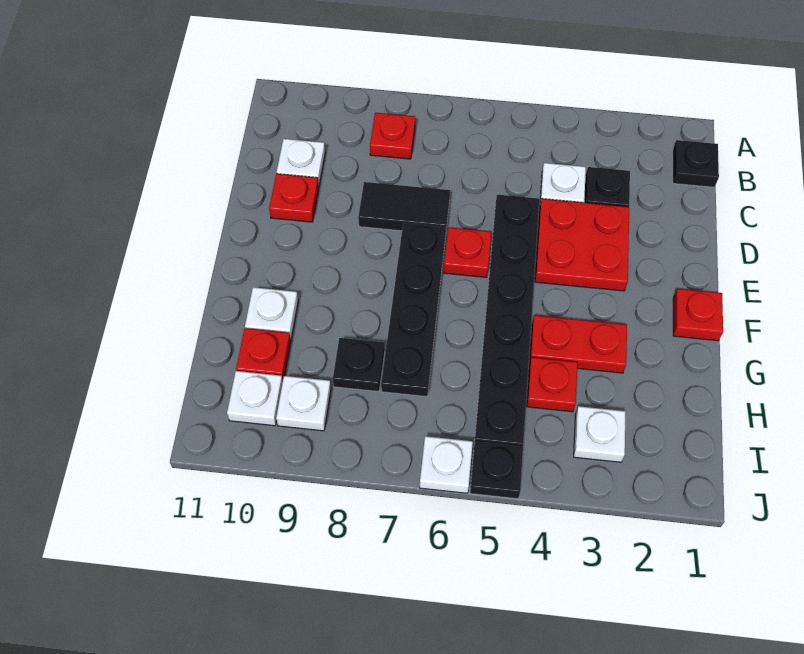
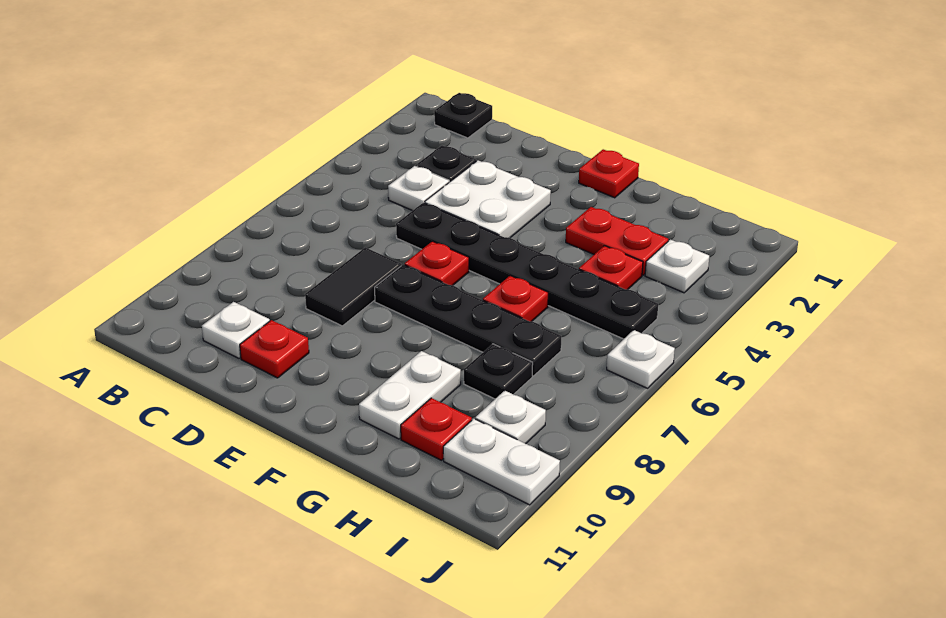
red plate B8 level 1 -> red plate G6 level 1
red plate D3:E4 level 1 -> white plate D3:E4 level 1
red plate G3:G4 level 1 -> red plate G3:H3 level 1
white plate G10 level 1 -> white plate G9:G10 level 1
white plate I10 level 1 -> white plate I10:J10 level 1
black plate J5 level 1 -> none

